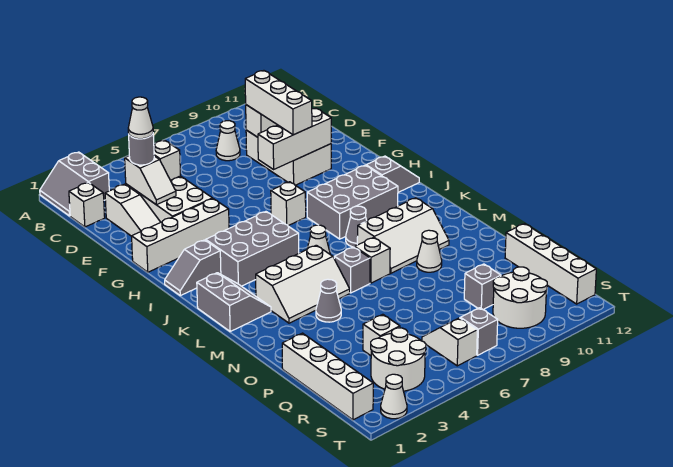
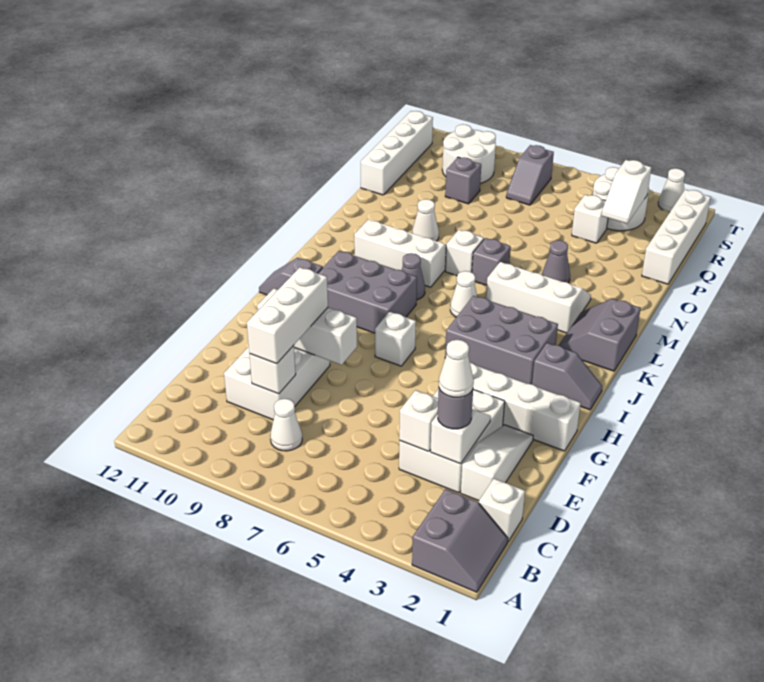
white slope R6:S6 level 1 top S -> white slope Q3:R3 level 2 top R

